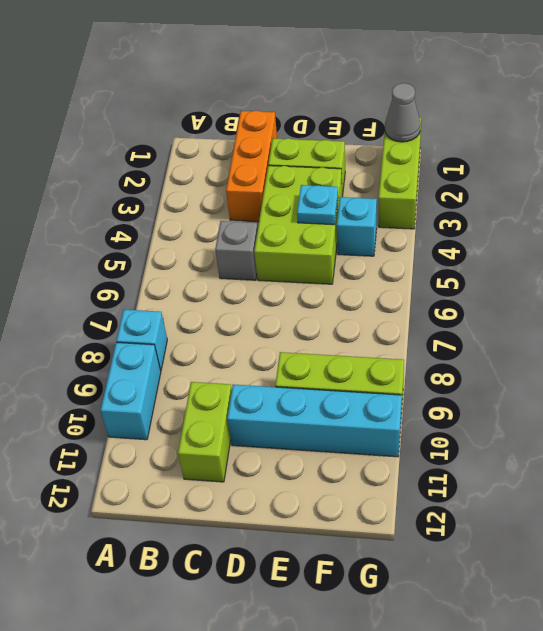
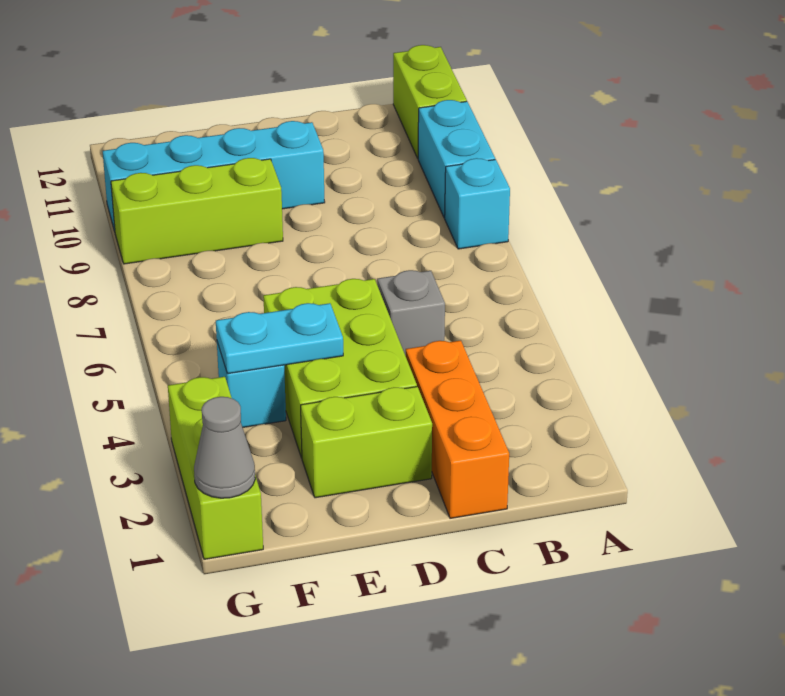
lime brick C10:C11 level 1 -> lime brick A11:A12 level 1
cyan plate E4 level 2 -> cyan plate E4:F4 level 2

